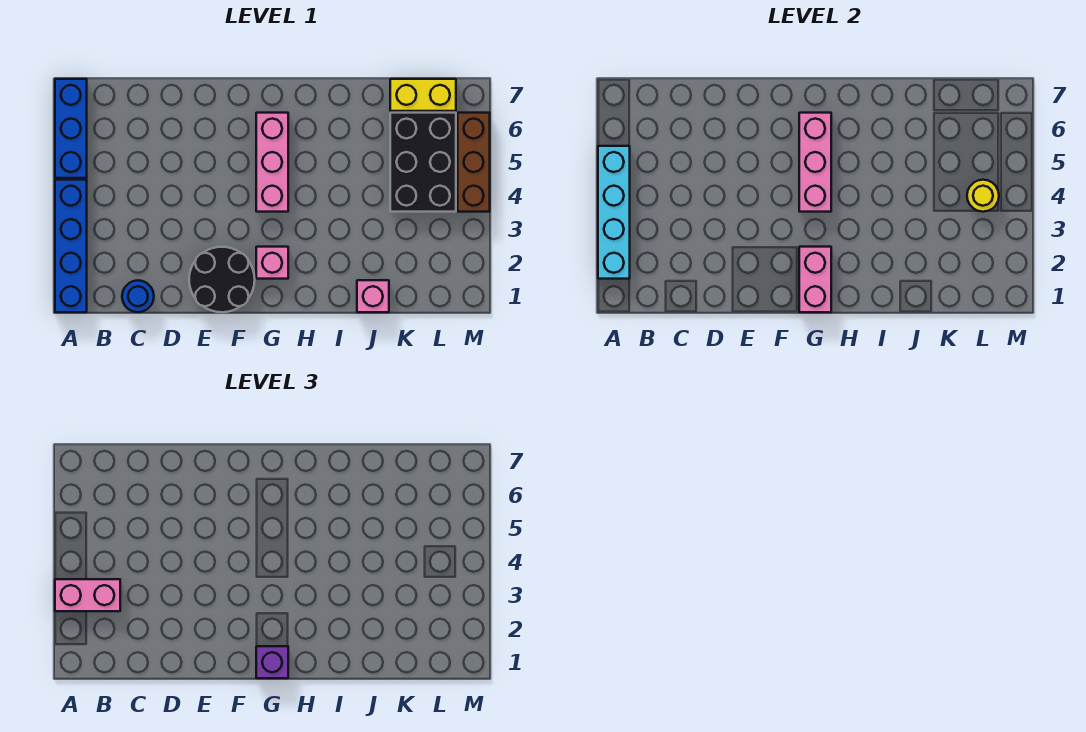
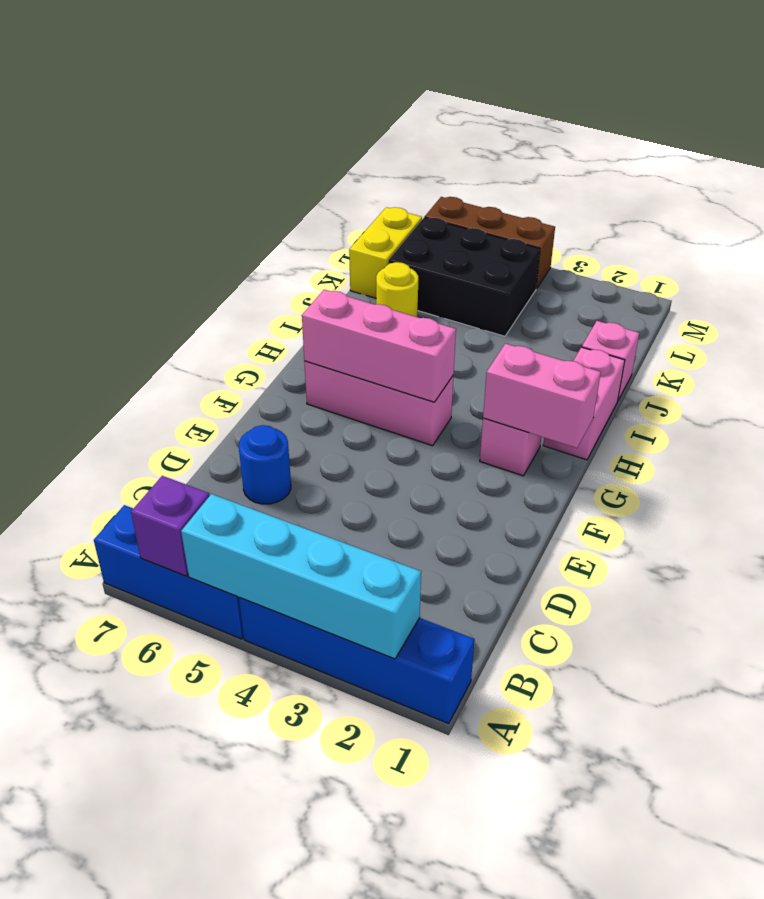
pink brick A3:B3 level 3 -> pink brick H1:I1 level 1
blue round brick C1 level 1 -> blue round brick D6 level 1
black round brick E1:F2 level 1 -> none
purple brick G1 level 3 -> purple brick A6 level 2
yellow round brick L4 level 2 -> yellow round brick J6 level 1

